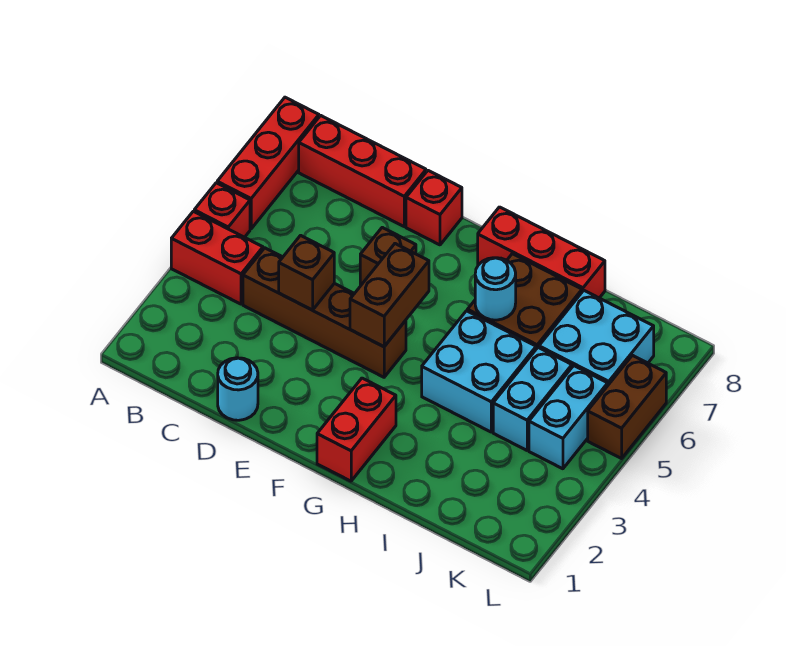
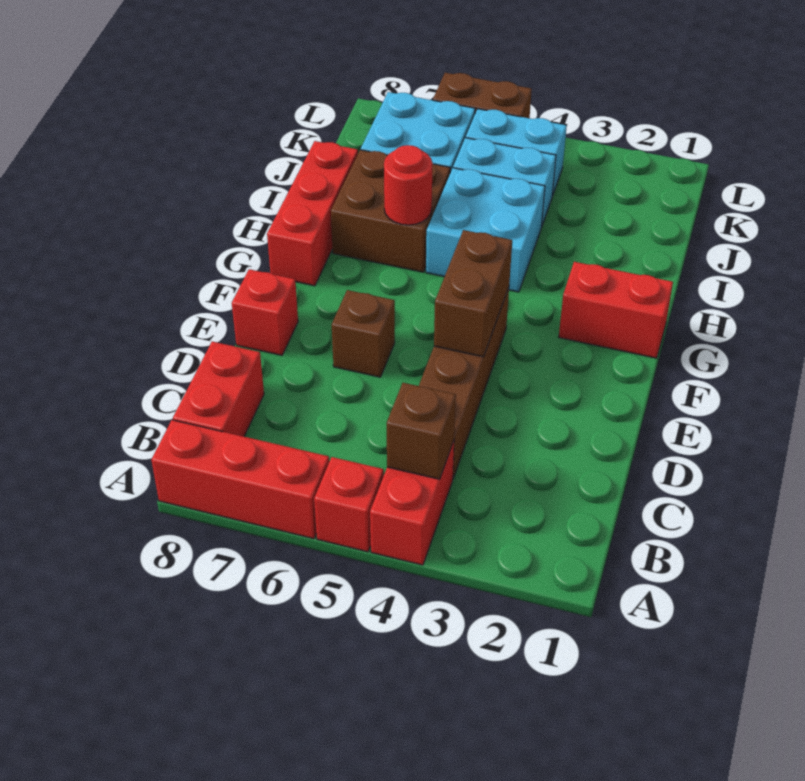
red brick B8:D8 level 1 -> red brick B8:C8 level 1
cyan round brick D1 level 1 -> none
brown brick D4 level 2 -> brown brick B4 level 2
brown brick F4:F5 level 2 -> brown brick E4:F4 level 2
cyan round brick H6 level 2 -> red round brick H6 level 2

